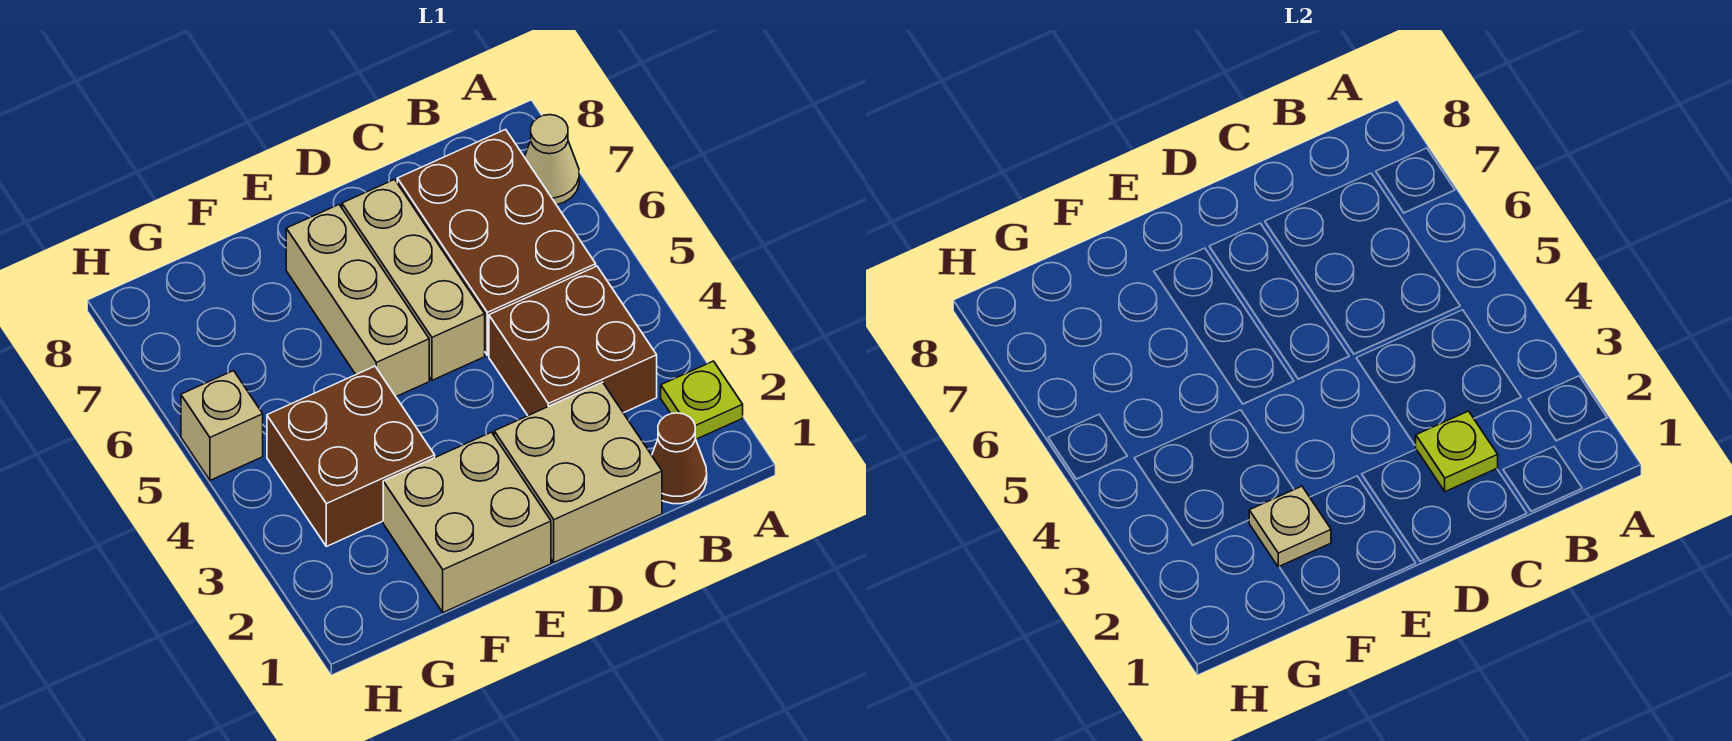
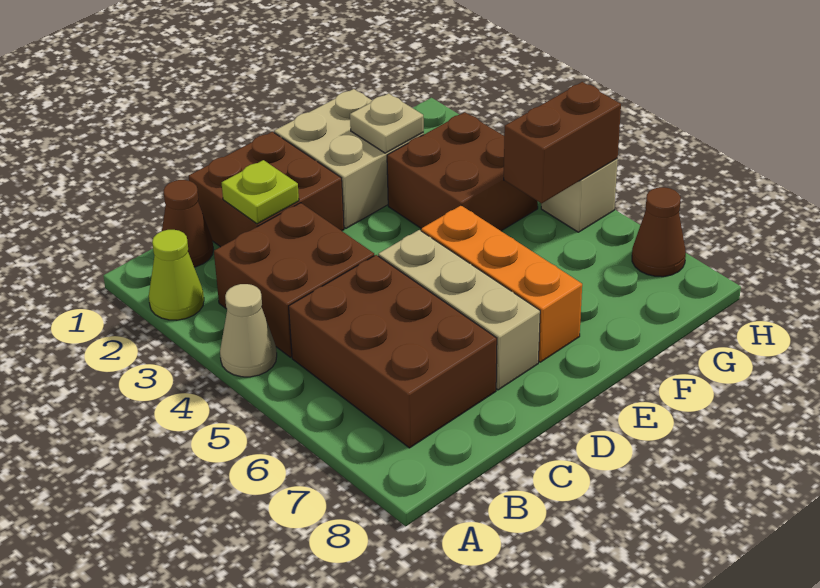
lime plate A2 level 1 -> lime cone A2 level 1
tan cone A7 level 1 -> tan cone A4 level 1
tan brick C1:D2 level 1 -> brown brick C1:D2 level 1
tan brick E5:E7 level 1 -> orange brick E5:E7 level 1
none -> brown brick G5:H5 level 2
none -> brown cone H7 level 1

